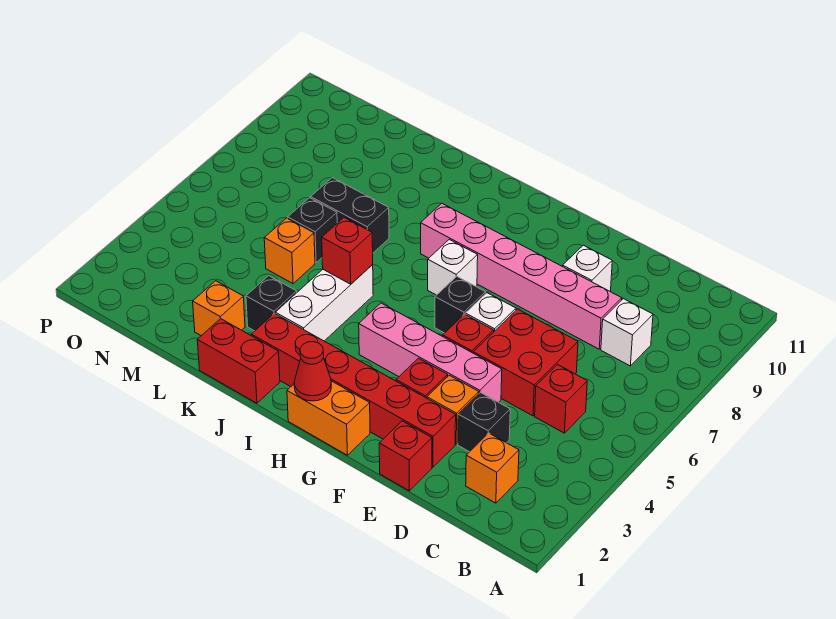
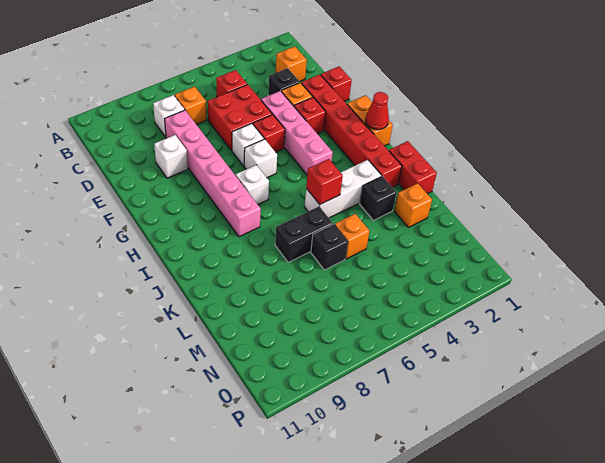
none -> orange brick C7 level 1
black brick G6 level 1 -> white brick G6 level 1
black brick K7:L7 level 1 -> black brick K6:K7 level 1

